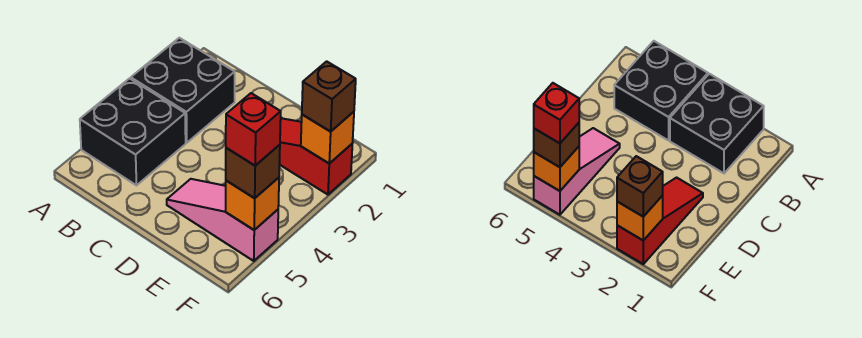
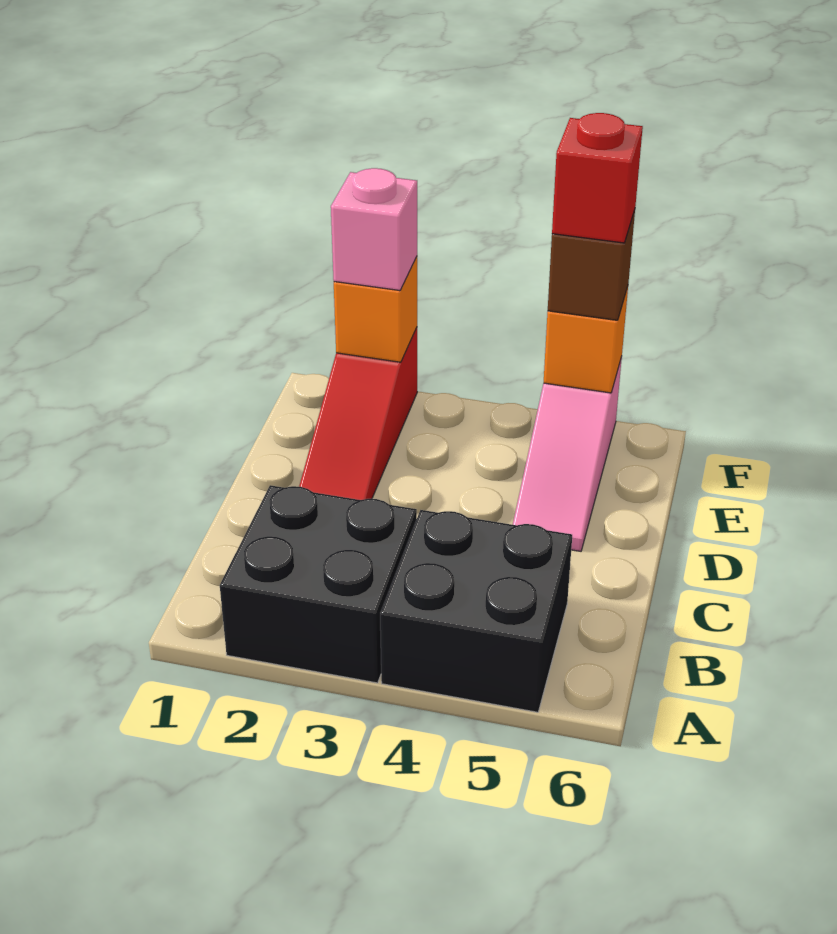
brown brick F2 level 3 -> pink brick F2 level 3

